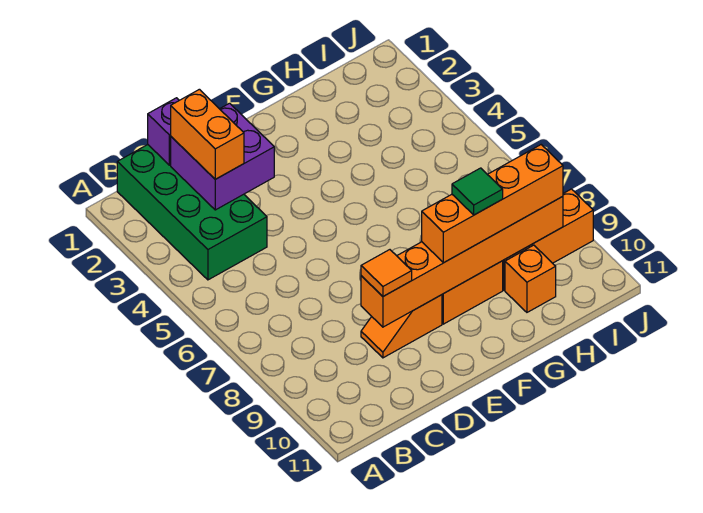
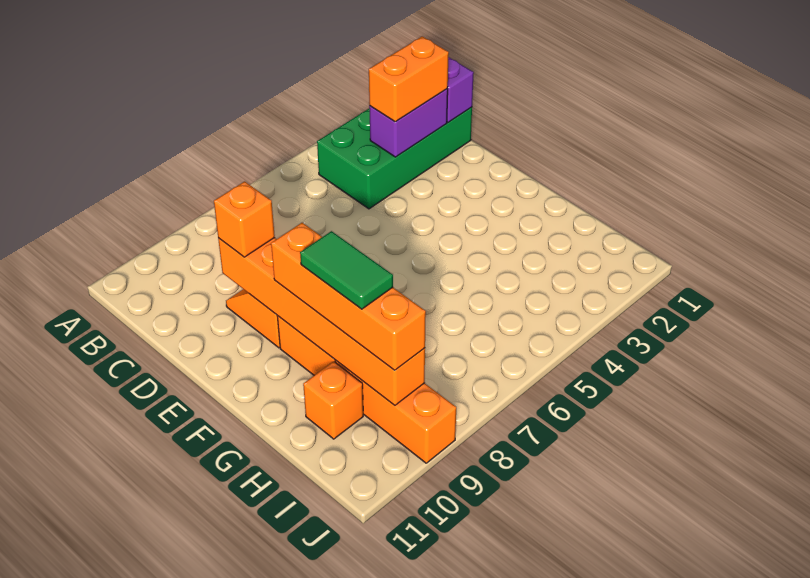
purple brick C2:D3 level 2 -> purple brick C2:C3 level 2
orange tile D9 level 3 -> orange brick D9 level 3
green tile G9 level 4 -> green tile G9:H9 level 4

